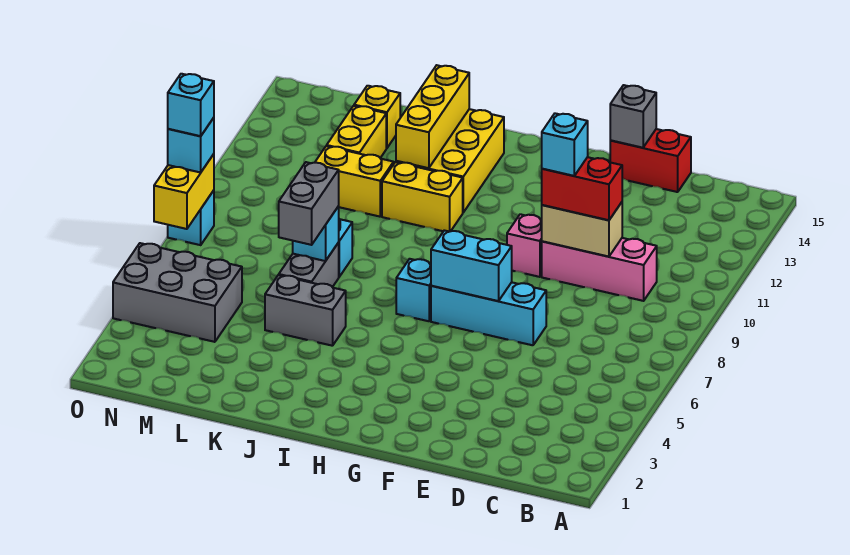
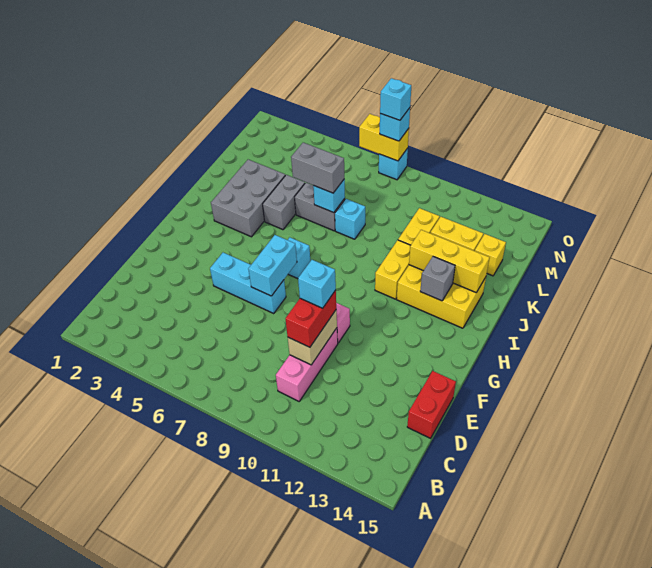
cyan brick E7:G7 level 1 -> cyan brick F5:F7 level 1
grey brick E15 level 2 -> grey brick I13 level 2
grey brick M4:O5 level 1 -> grey brick I3:K4 level 1

